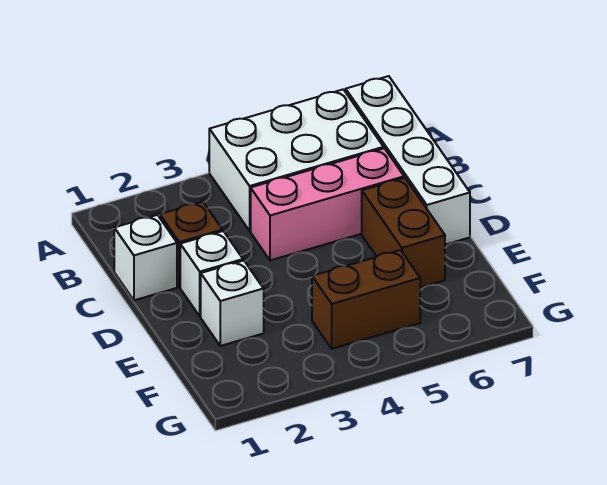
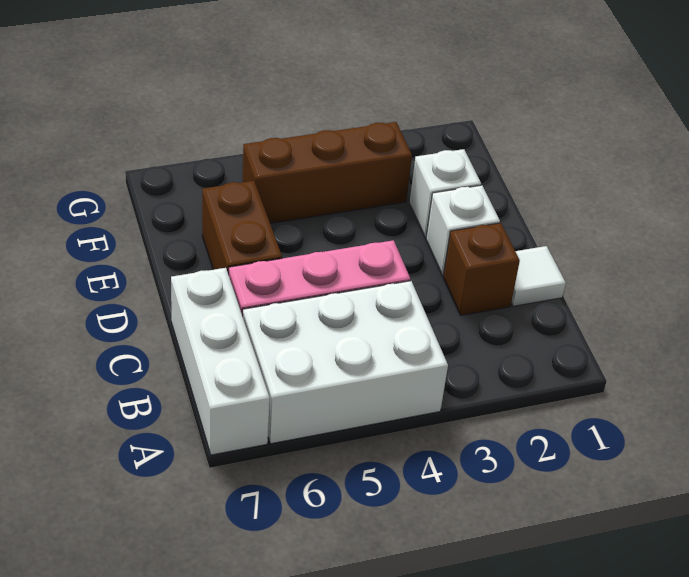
white brick A7:D7 level 1 -> white brick A7:C7 level 1
white brick C1 level 1 -> white tile C1 level 1
brown brick F4:F5 level 1 -> brown brick F3:F5 level 1

